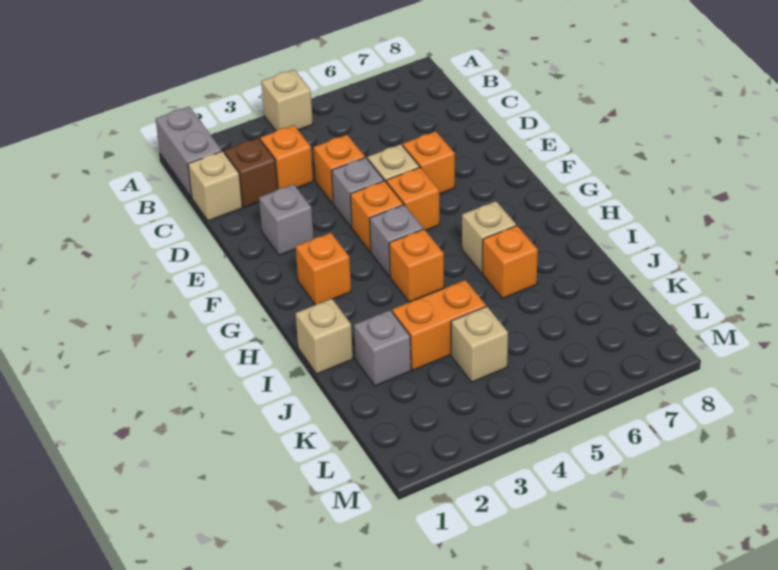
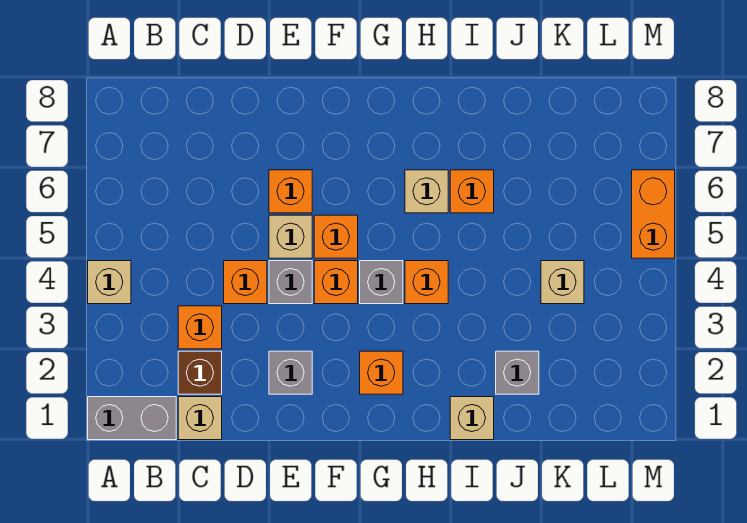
orange brick J3:J4 level 1 -> orange brick M5:M6 level 1

